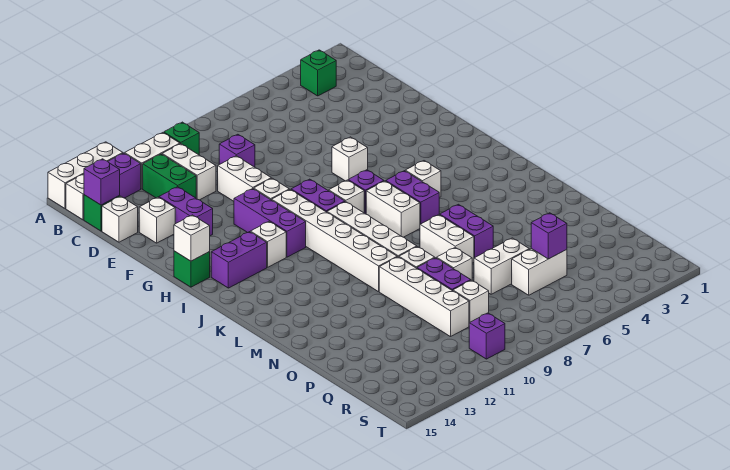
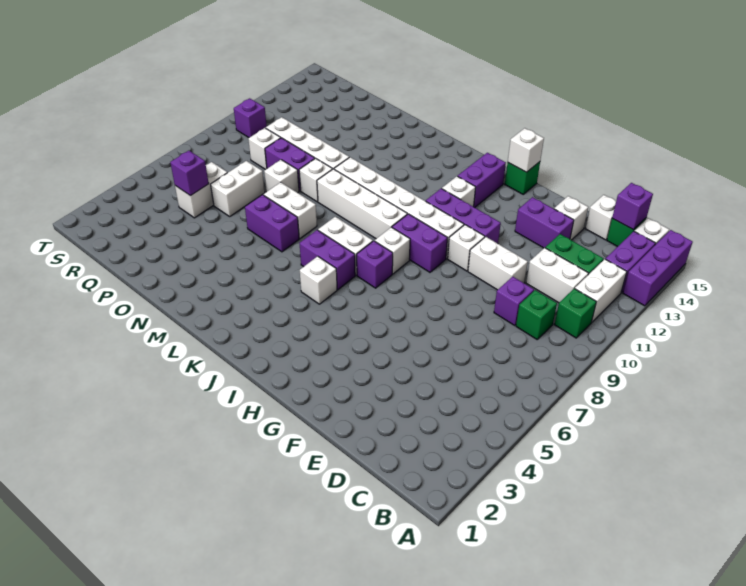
white brick A13:A15 level 1 -> purple brick A13:A15 level 1
green brick B3 level 1 -> green brick C9 level 1
white brick G6 level 1 -> none

